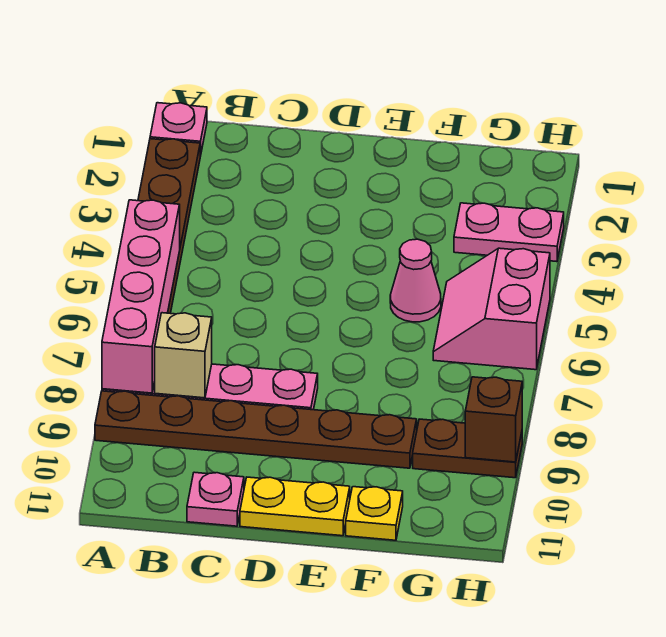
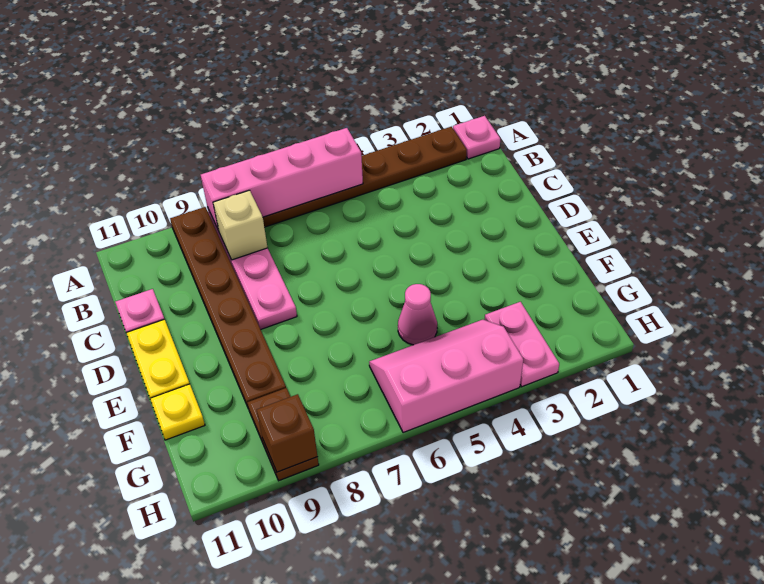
pink slope G5:H6 level 1 top H -> pink slope G4:H6 level 1 top H

